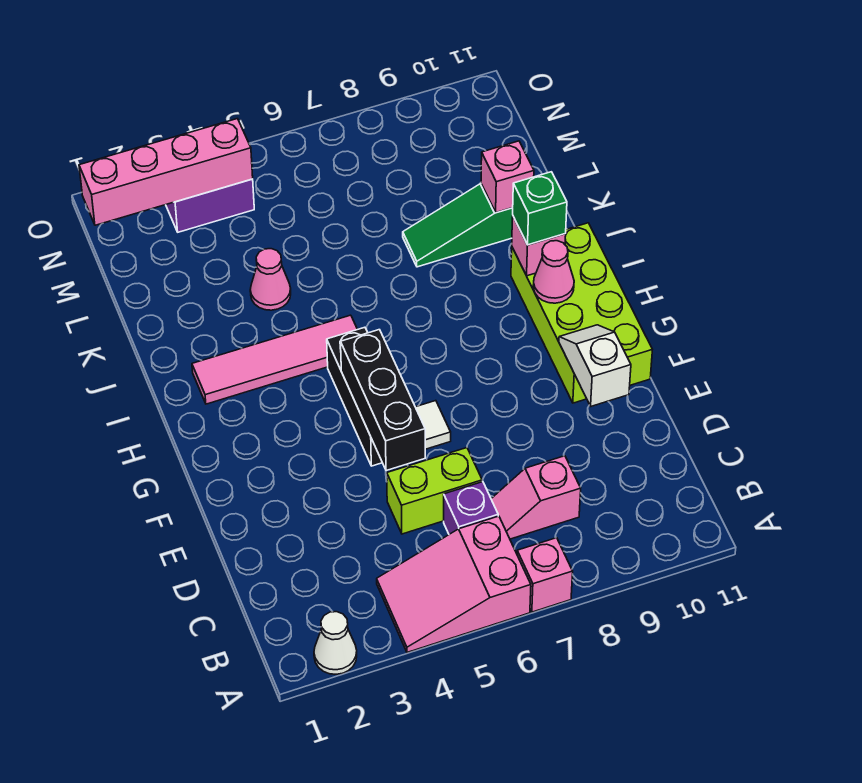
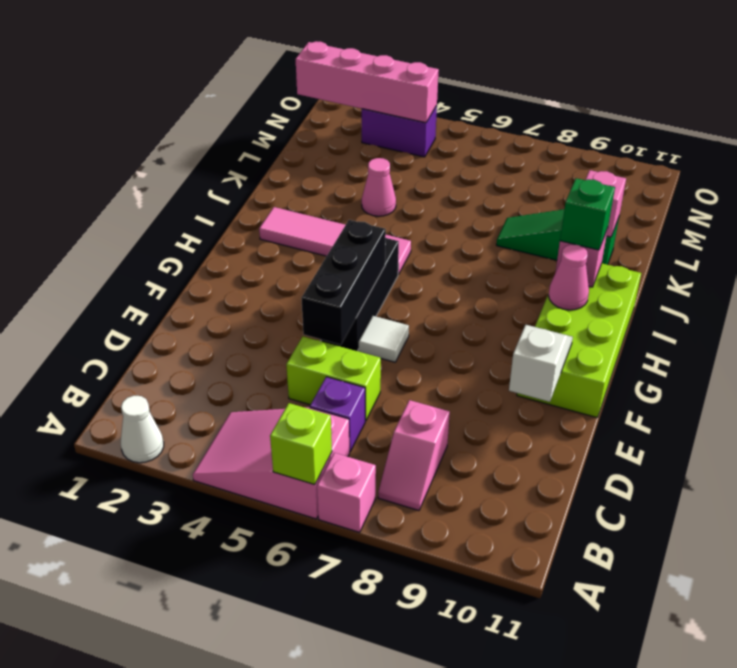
none -> lime brick A6 level 2
pink slope C7:C8 level 1 top 8 -> pink slope B8:C8 level 1 top C

